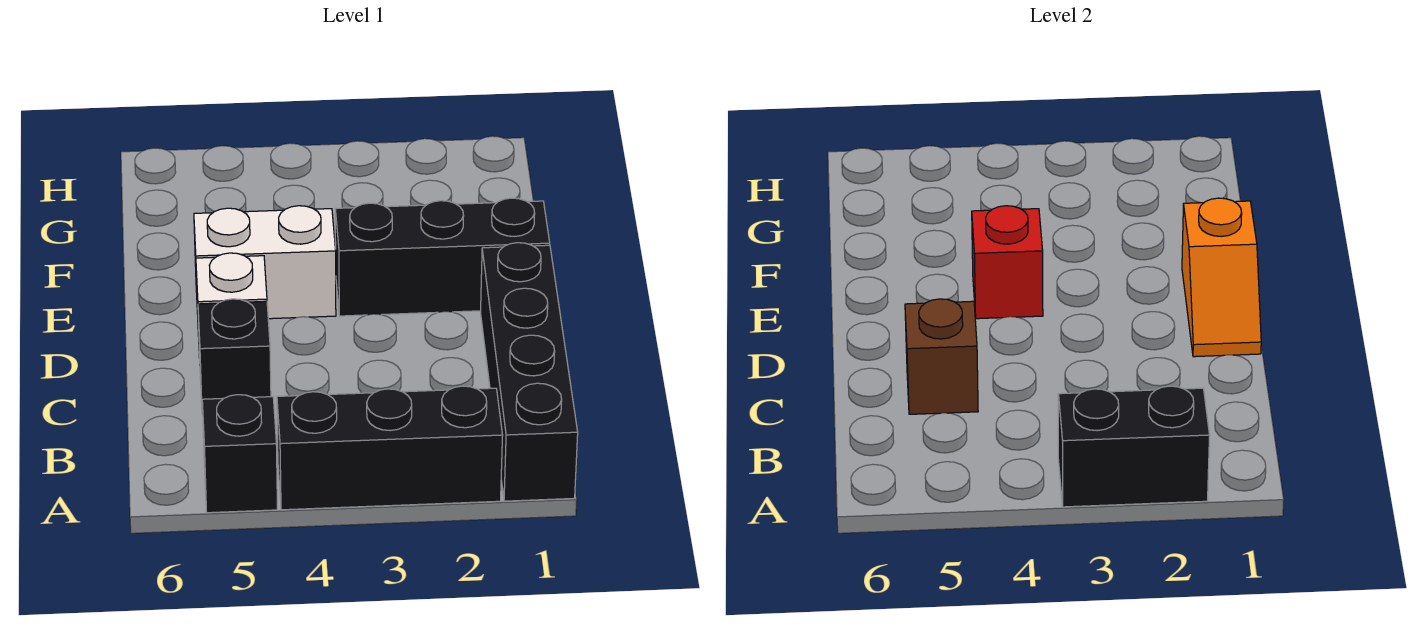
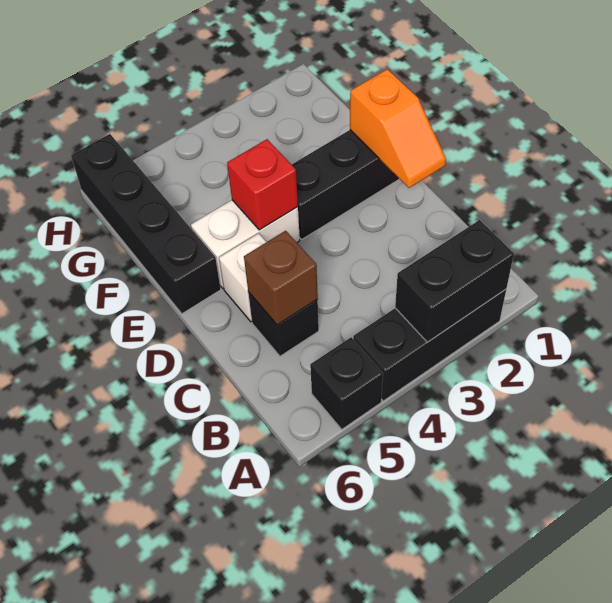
black brick A1:D1 level 1 -> black brick E6:H6 level 1

